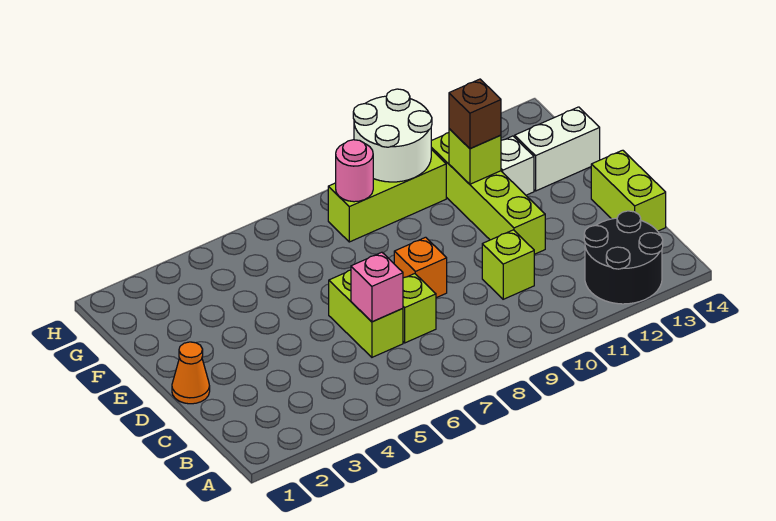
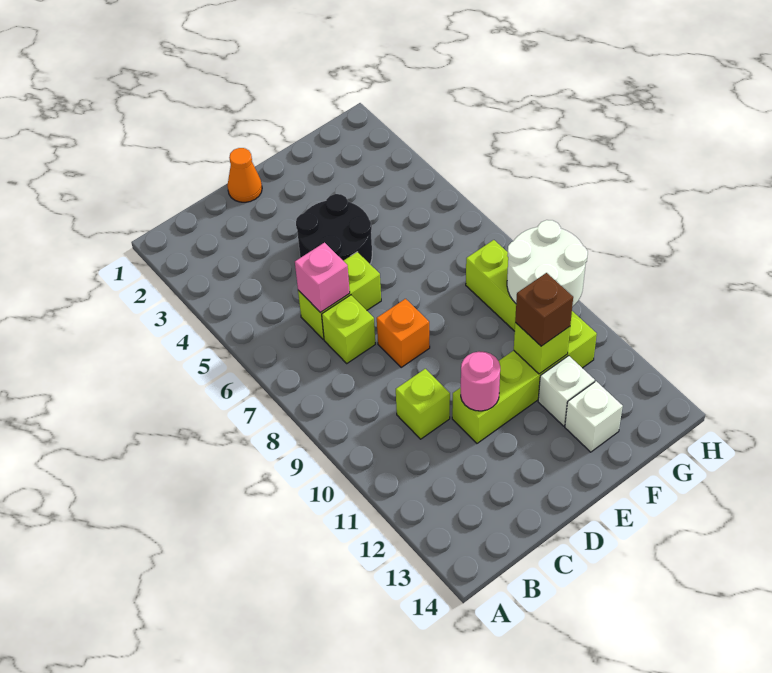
black round brick A12:B13 level 1 -> black round brick D4:E5 level 1
lime brick C14:D14 level 1 -> none
white brick F13:F14 level 1 -> white brick F13 level 1
pink round brick G8 level 2 -> pink round brick D11 level 2

